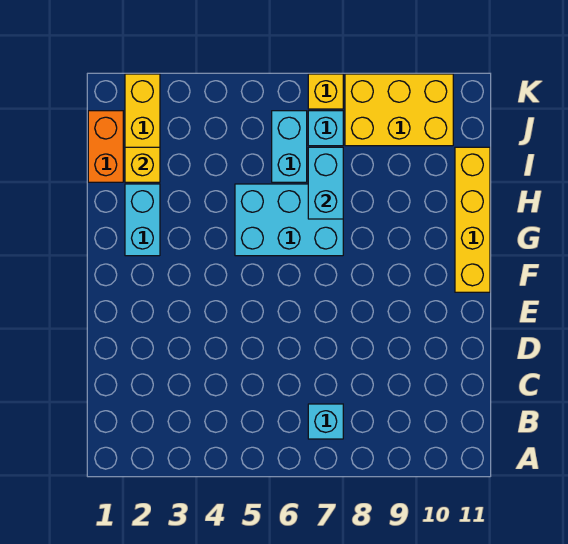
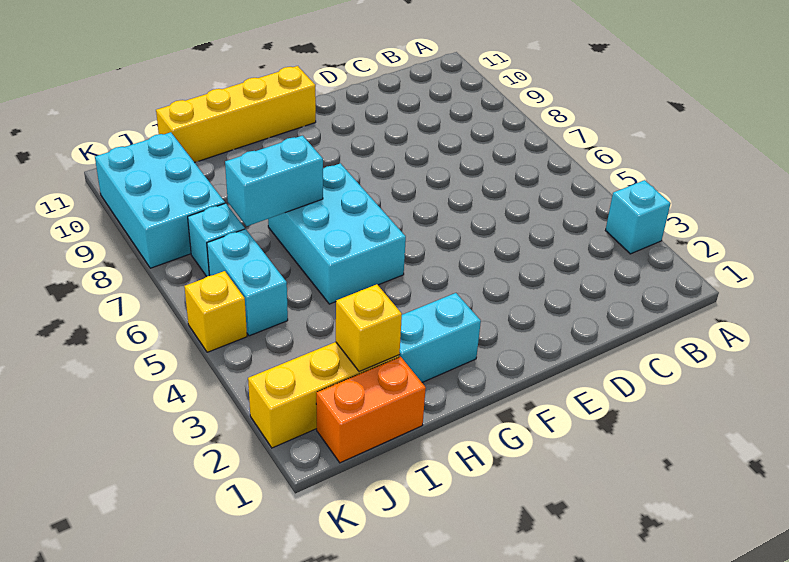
cyan brick B7 level 1 -> cyan brick A3 level 1
cyan brick I6:J6 level 1 -> cyan brick J5:J6 level 1
yellow brick J8:K10 level 1 -> cyan brick J8:K10 level 1
yellow brick K7 level 1 -> yellow brick K5 level 1

